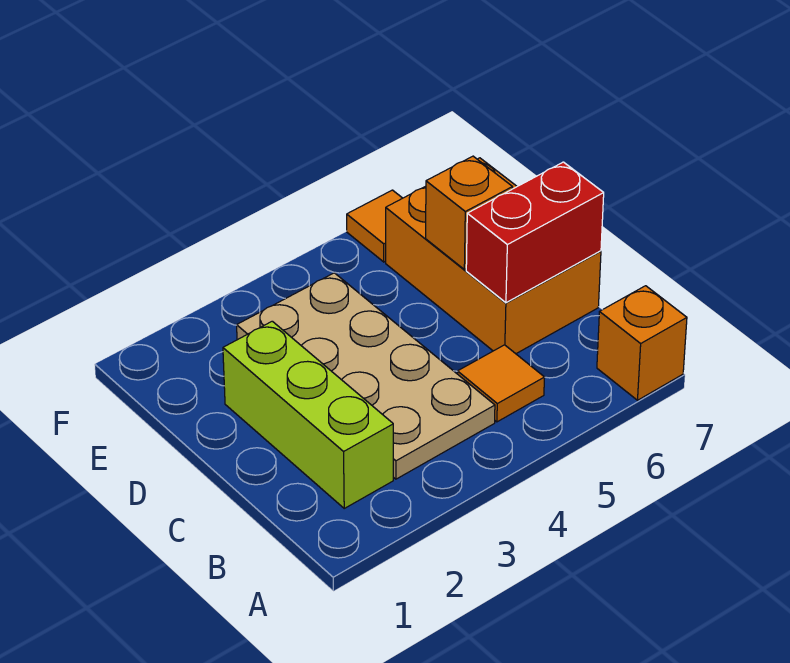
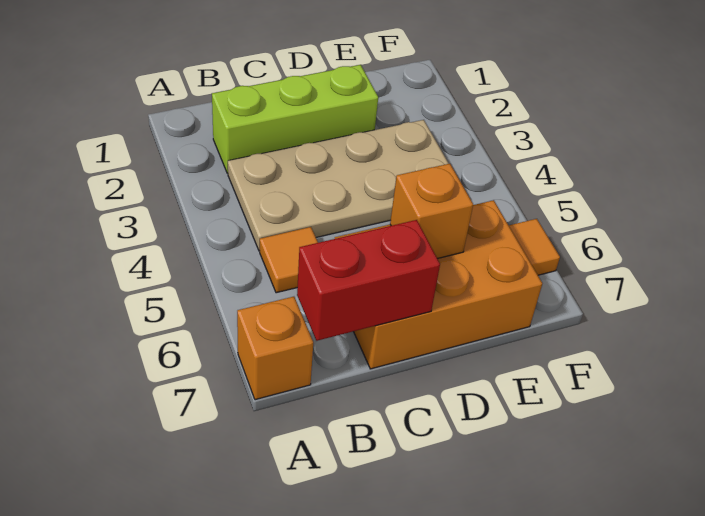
red brick C6:C7 level 2 -> red brick B7:C7 level 2

